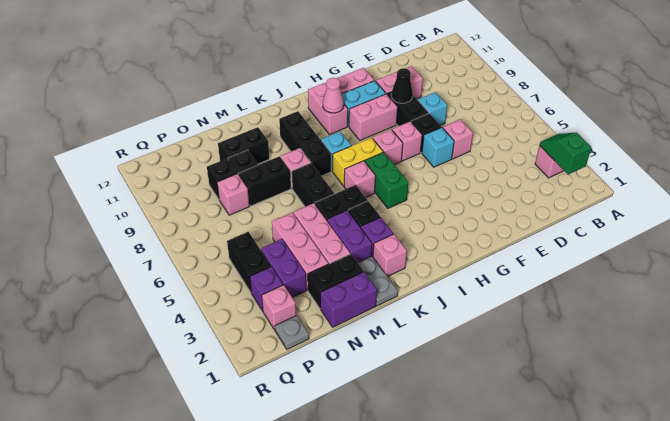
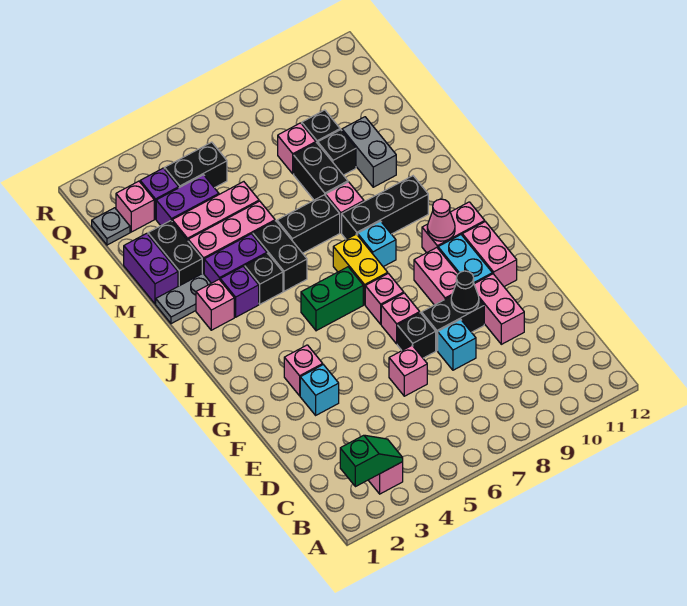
cyan brick F6 level 1 -> cyan brick F3 level 1
pink brick J6 level 1 -> pink brick G3 level 1
black brick M10:N10 level 1 -> grey brick M10:N10 level 1

